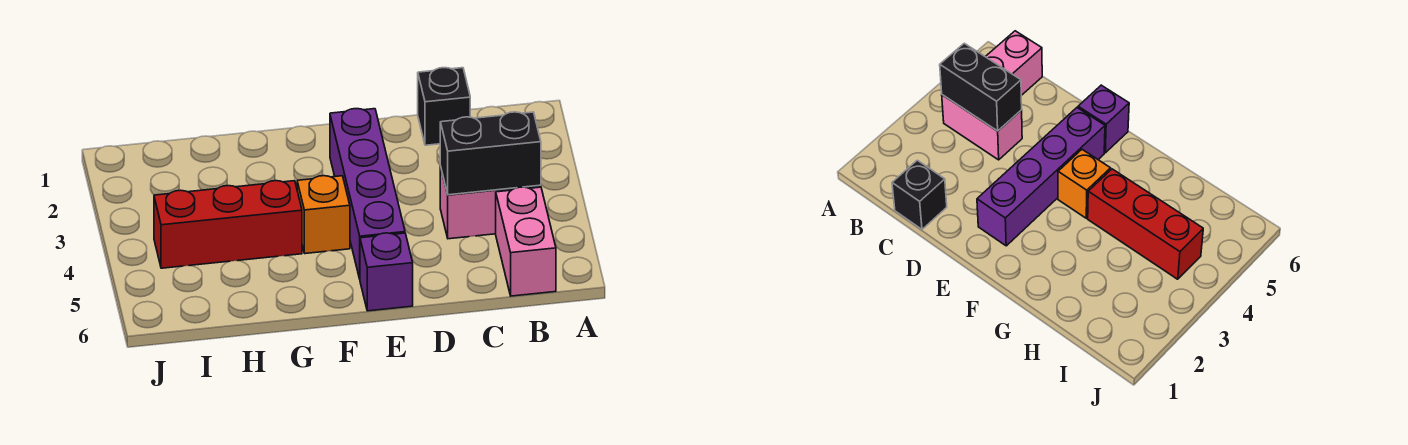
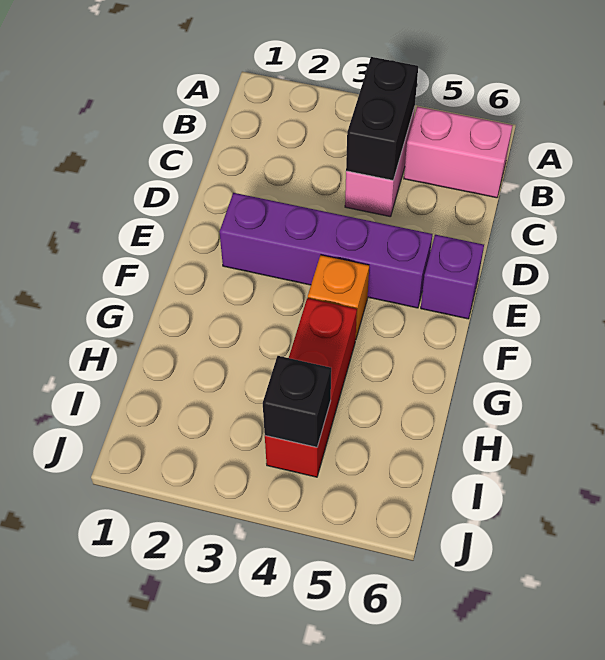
black brick C1 level 1 -> black brick I4 level 2

